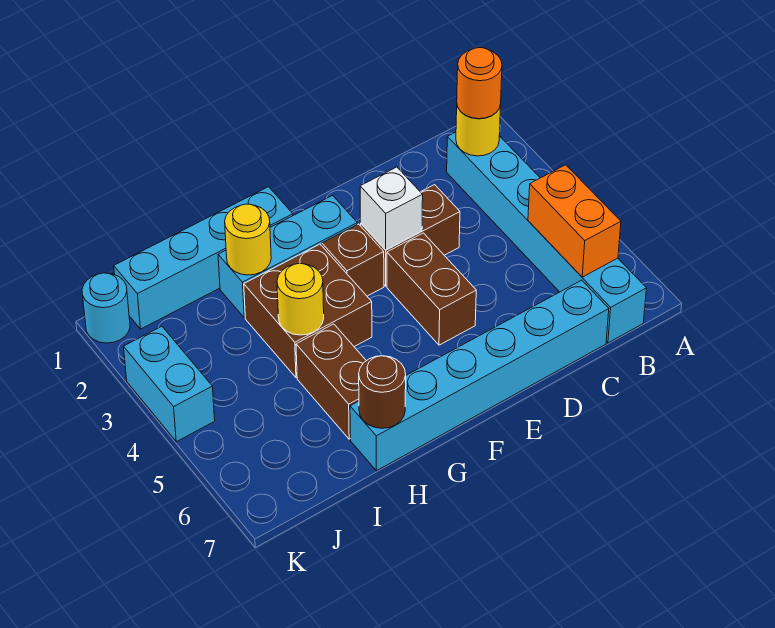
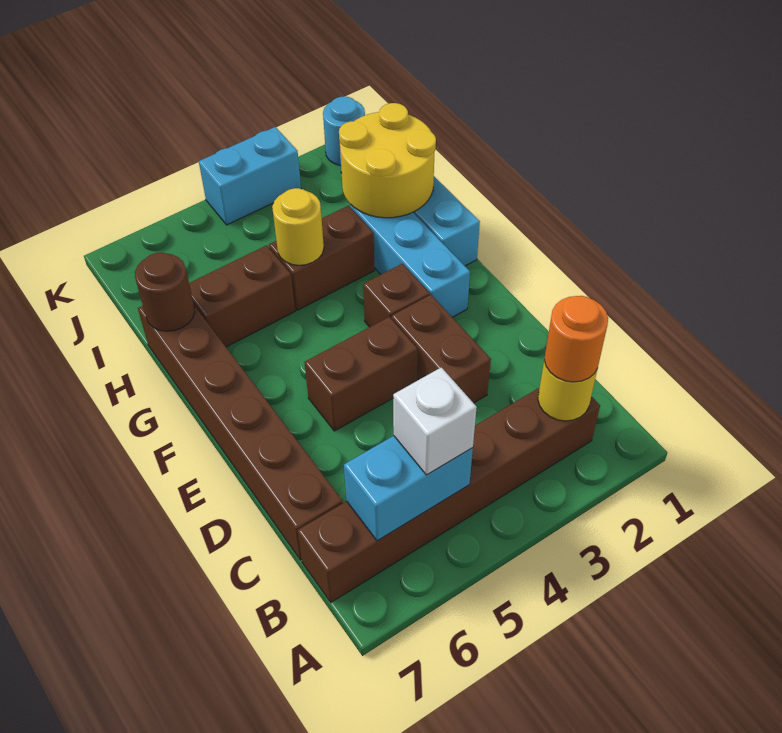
cyan brick B2:B7 level 1 -> brown brick B2:B7 level 1
orange brick B5:B6 level 2 -> cyan brick B5:B6 level 2
cyan brick C7:H7 level 1 -> brown brick C7:H7 level 1
white brick E3 level 2 -> white brick B5 level 3
brown brick G3:H4 level 1 -> brown brick H3:H4 level 1
yellow round brick H2 level 2 -> yellow round brick H1:I2 level 2

